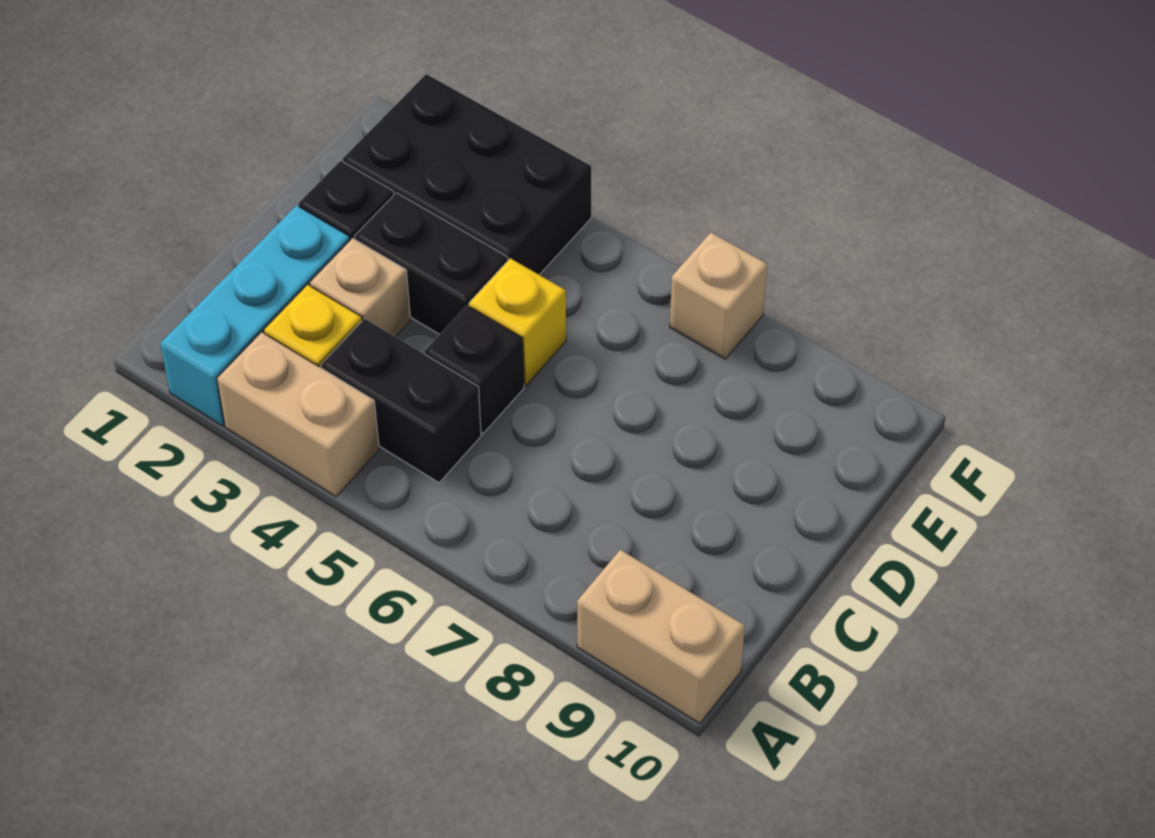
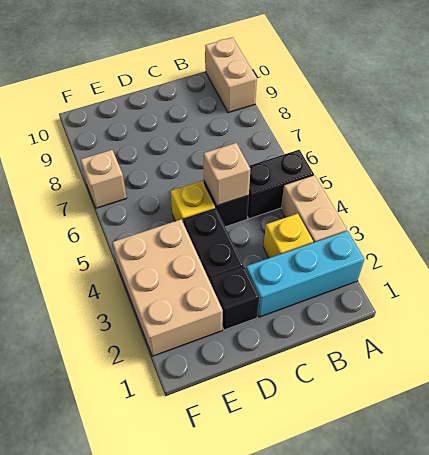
black brick B4:B5 level 1 -> black brick A5:B5 level 1
tan brick C3 level 1 -> tan brick C5 level 2
black brick E2:F4 level 1 -> tan brick E2:F4 level 1

